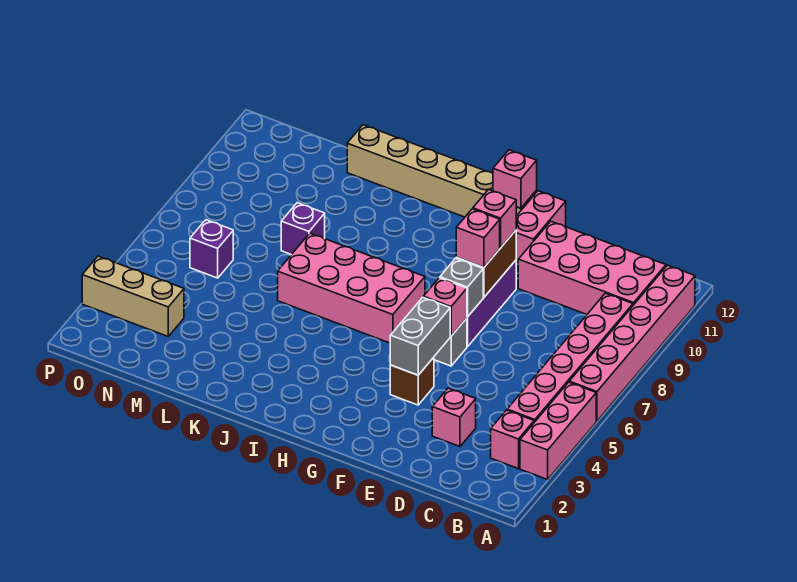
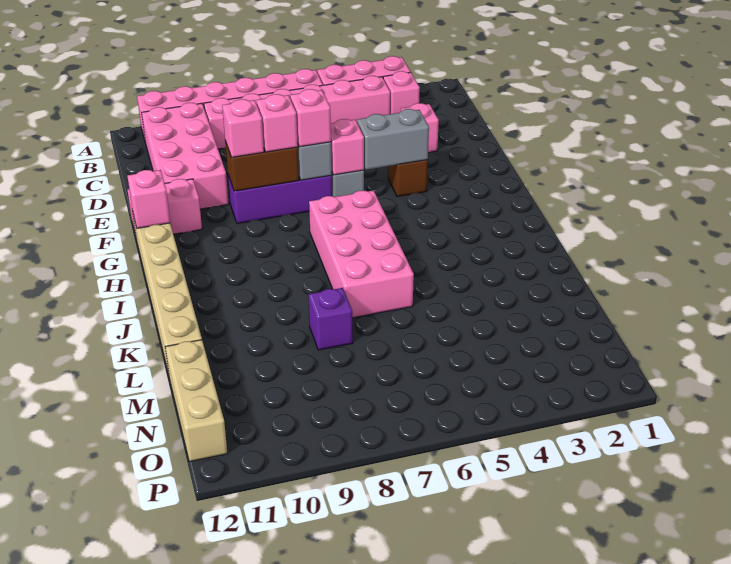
none -> pink brick F7 level 3
tan brick N3:P3 level 1 -> tan brick M12:O12 level 1
purple brick N6 level 1 -> none

